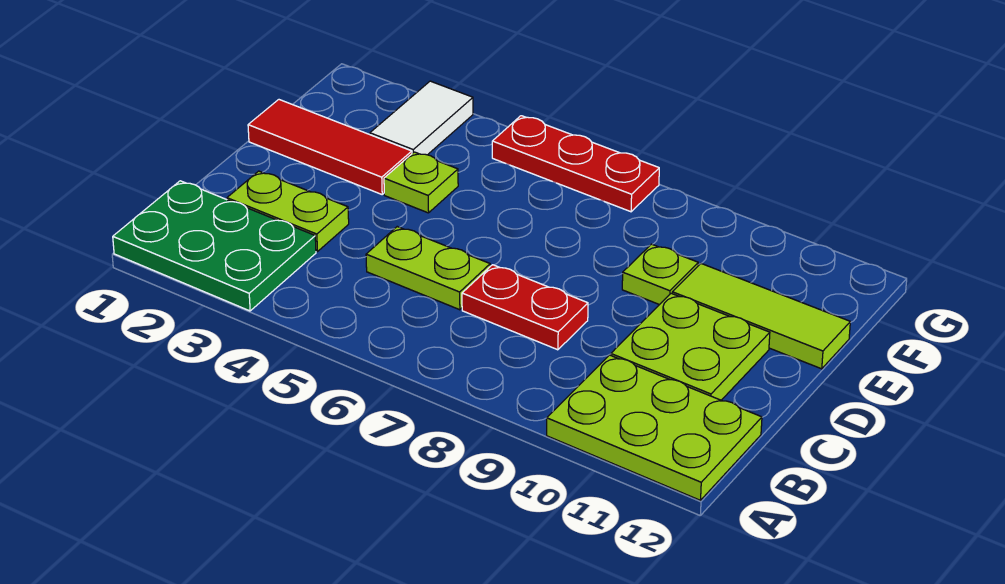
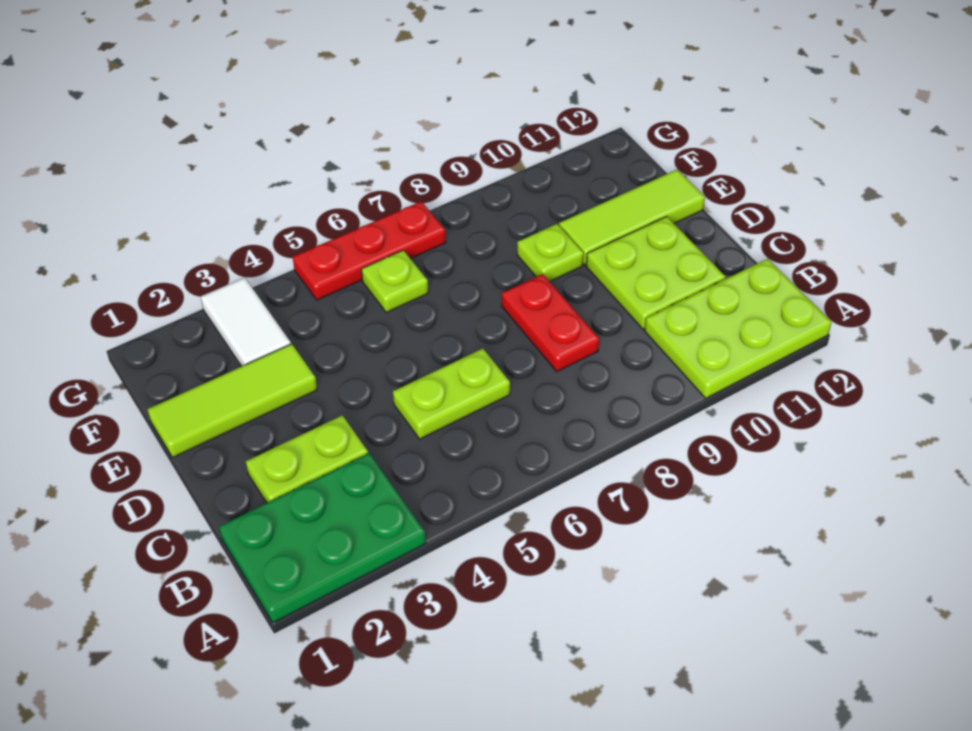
red plate C7:C8 level 1 -> red plate C8:D8 level 1
red tile E1:E3 level 1 -> lime tile E1:E3 level 1
lime plate E4 level 1 -> lime plate F6 level 1

